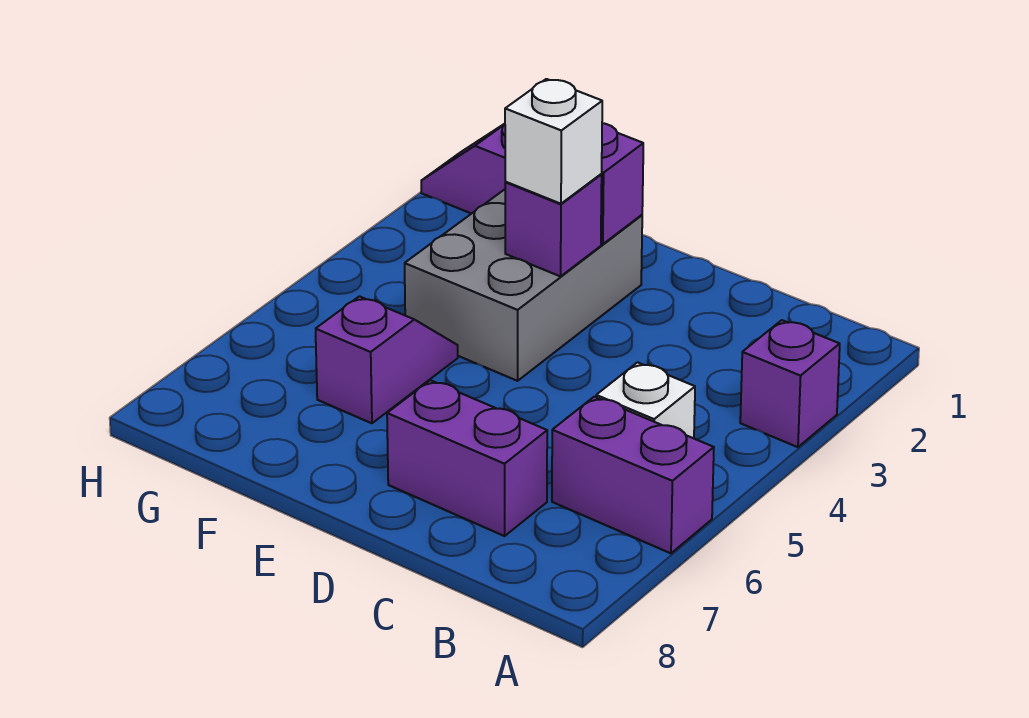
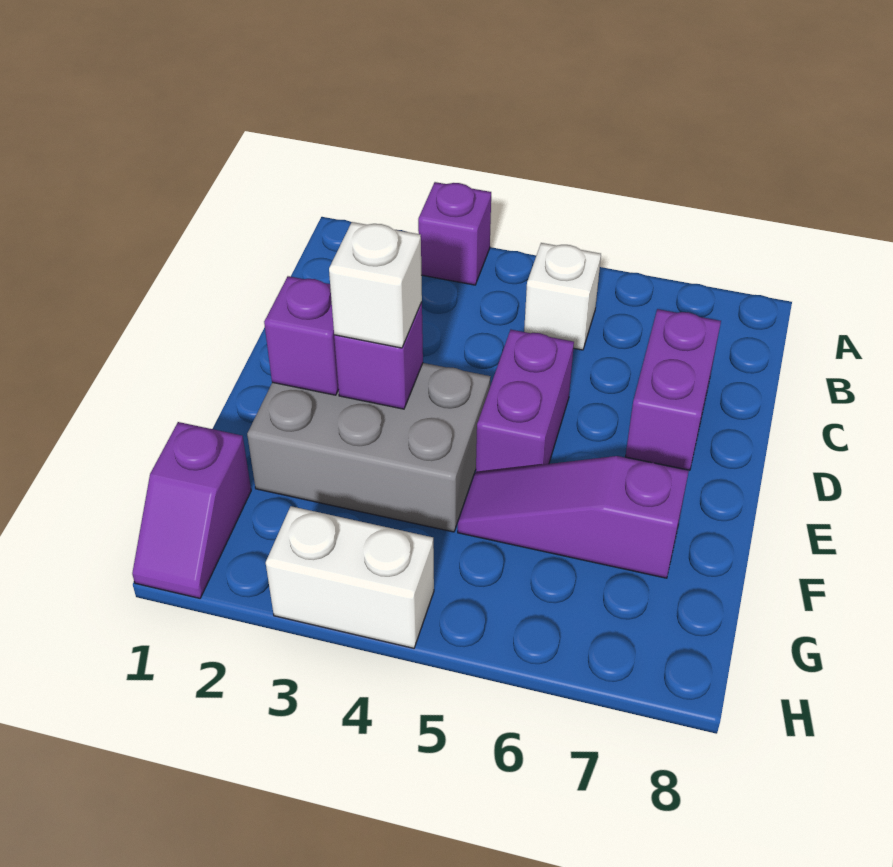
purple brick A6:B6 level 1 -> purple brick D5:E5 level 1
purple slope F5:F6 level 1 top 6 -> purple slope F5:F7 level 1 top 7
none -> white brick H3:H4 level 1

